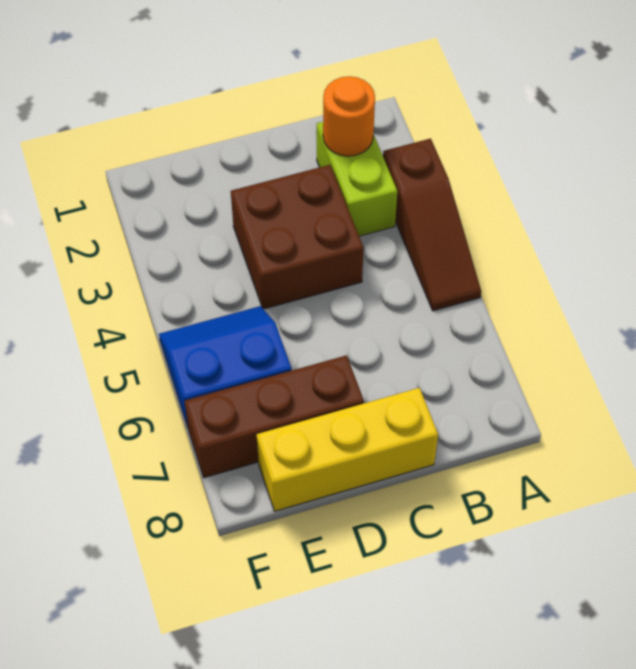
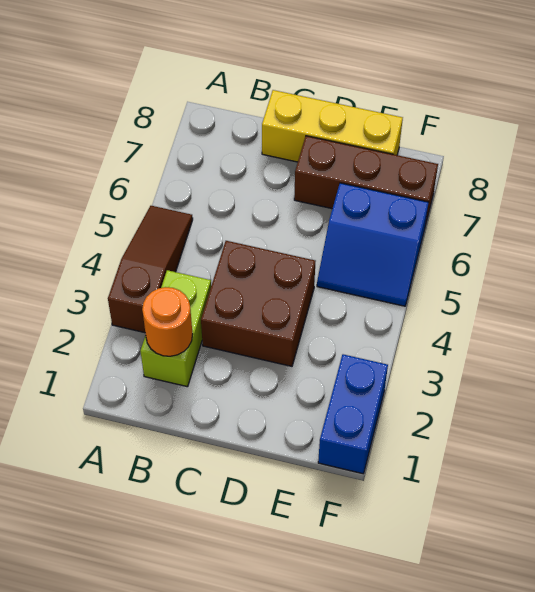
none -> blue brick F1:F2 level 1

